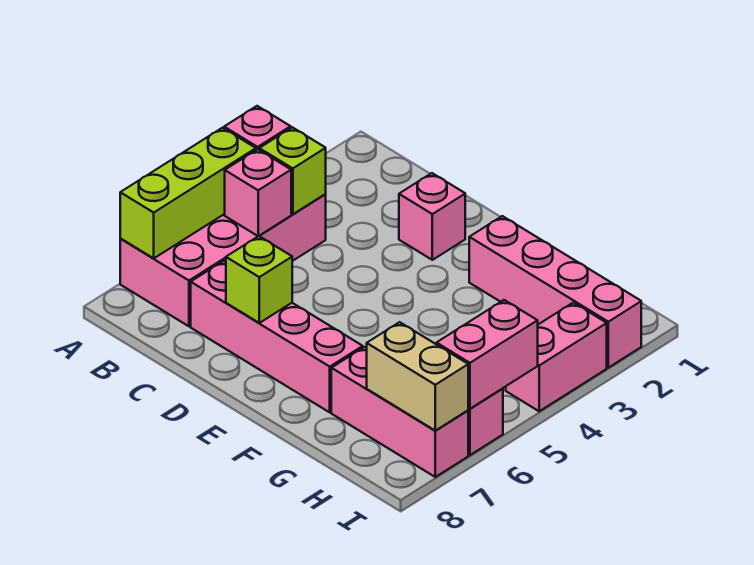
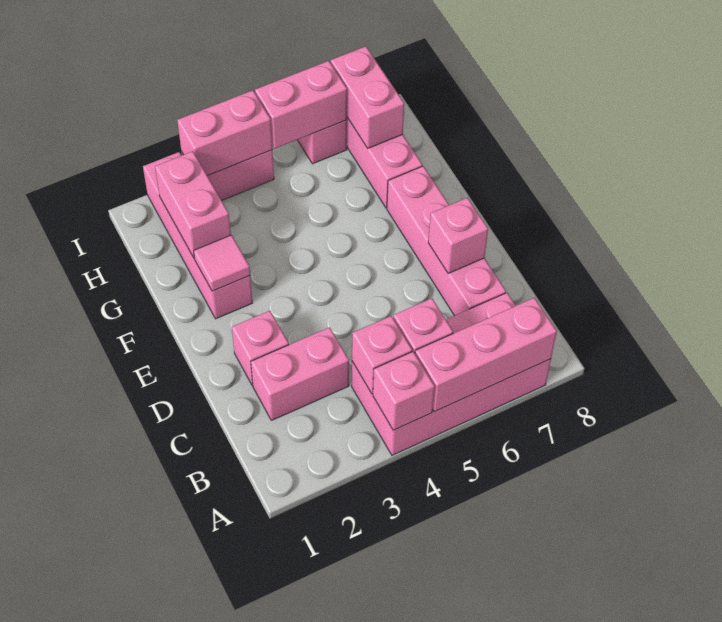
lime brick A5:A7 level 2 -> pink brick A5:A7 level 2
lime brick B4 level 2 -> pink brick B4 level 2
none -> pink brick C2:C3 level 1
lime brick D7 level 2 -> pink brick D7 level 2
none -> pink tile F2 level 2
none -> pink brick G2:H2 level 2
tan brick H7:I7 level 2 -> pink brick H7:I7 level 2
none -> pink brick I3:I4 level 2

